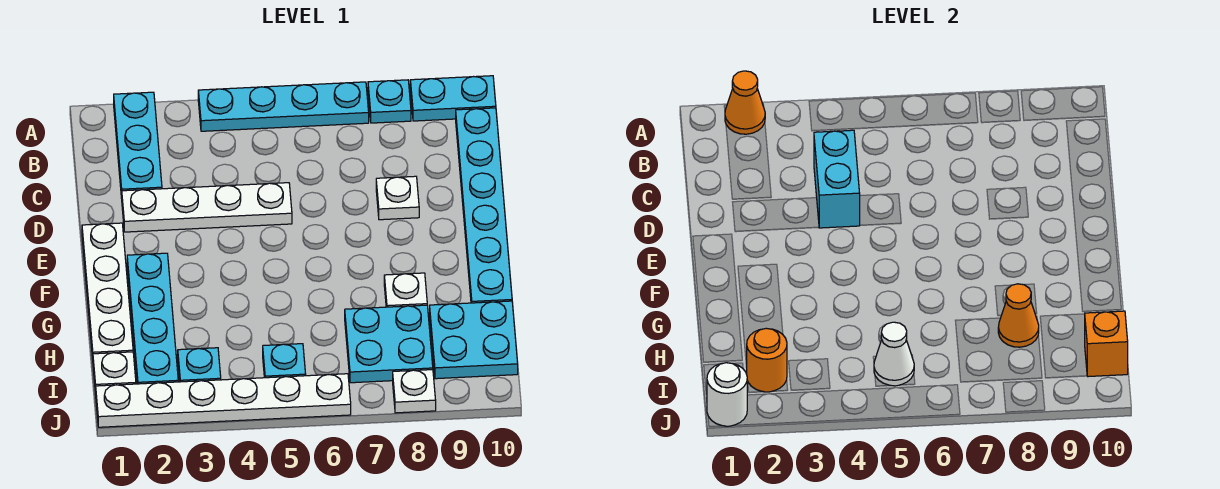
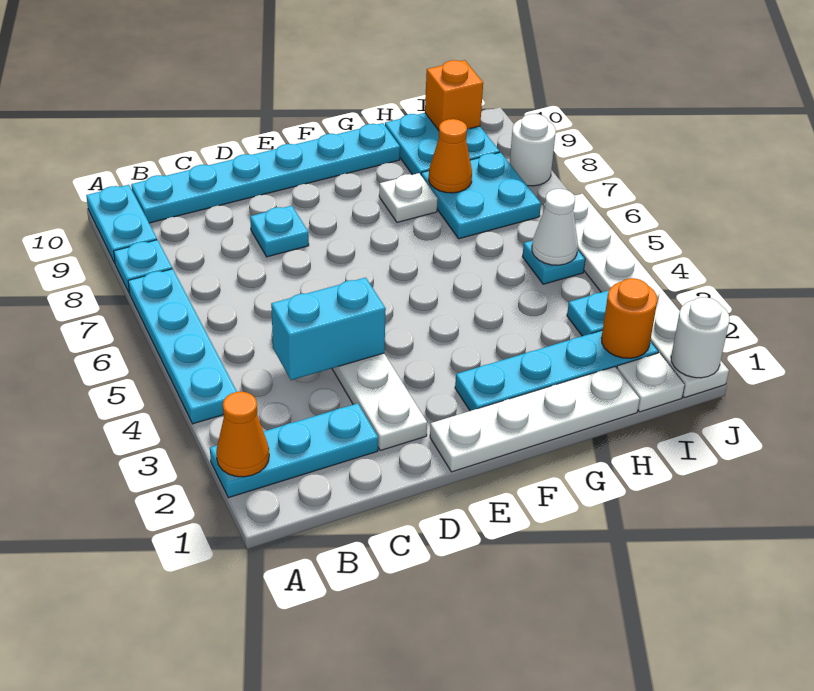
white plate D8 level 1 -> cyan plate D8 level 1
white plate J8 level 1 -> white round brick J8 level 1

